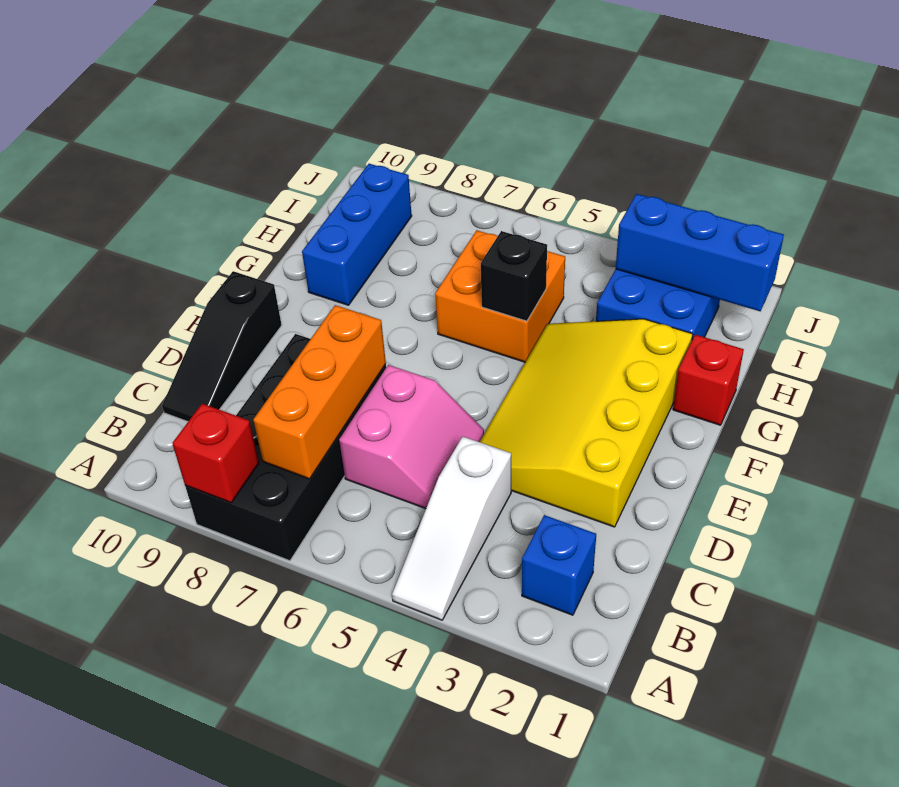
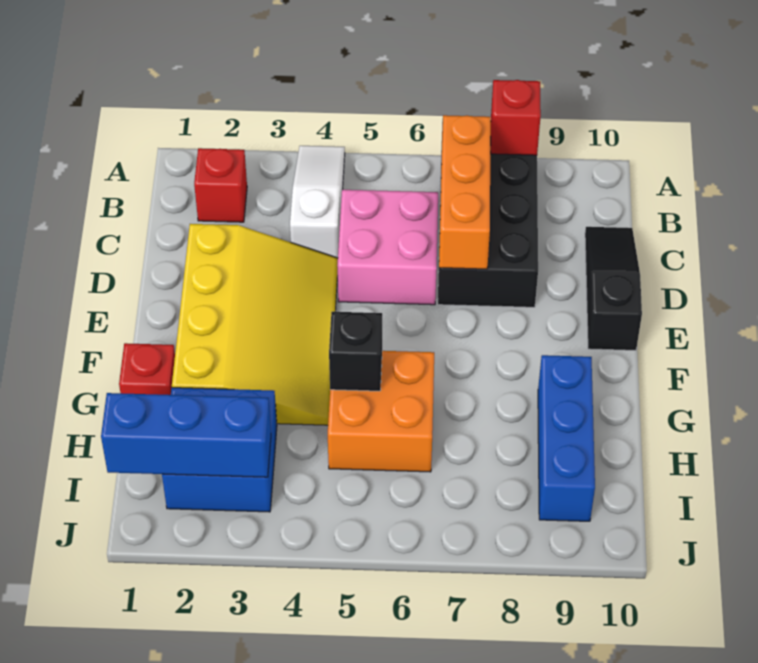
blue brick B2 level 1 -> red brick B2 level 1
pink slope C5:D6 level 1 top 6 -> pink brick C5:D6 level 1

